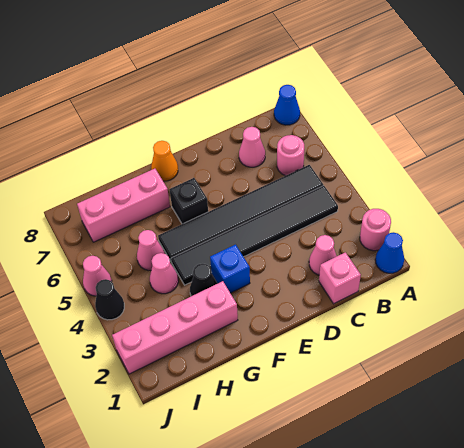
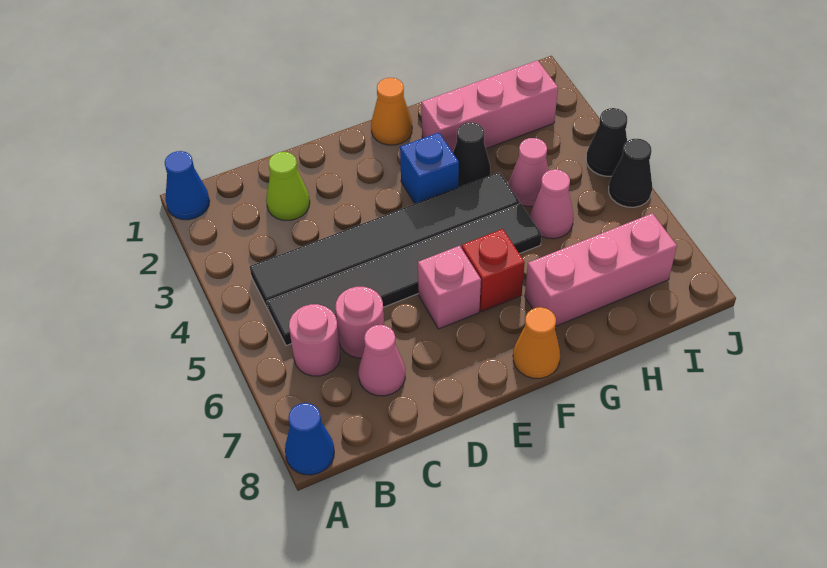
pink round brick A2 level 1 -> pink round brick C6 level 1
pink brick C1 level 1 -> pink brick E6 level 1
pink cone C2 level 1 -> lime cone C2 level 1
none -> orange cone F1 level 1
black brick F6 level 1 -> red brick F6 level 1
pink brick G2:J2 level 1 -> pink brick G2:I2 level 1
pink cone J5 level 1 -> black cone J5 level 1

